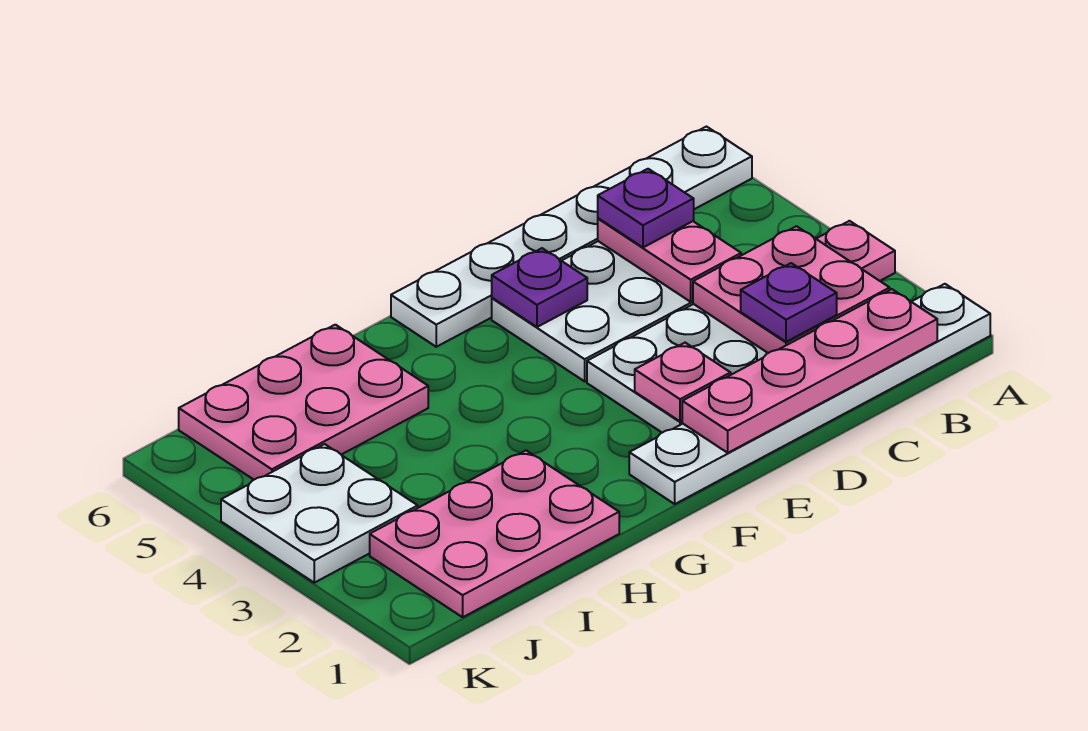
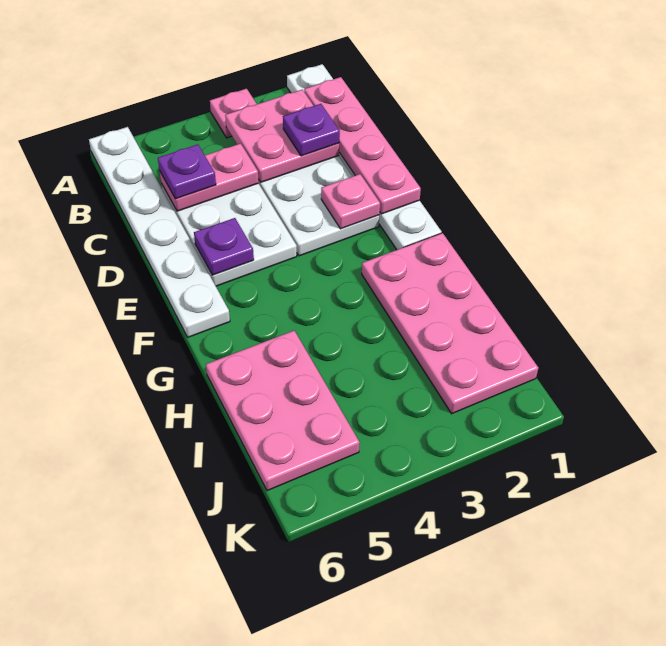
pink plate H1:J2 level 1 -> pink plate G1:J2 level 1
white plate J3:K4 level 1 -> none

